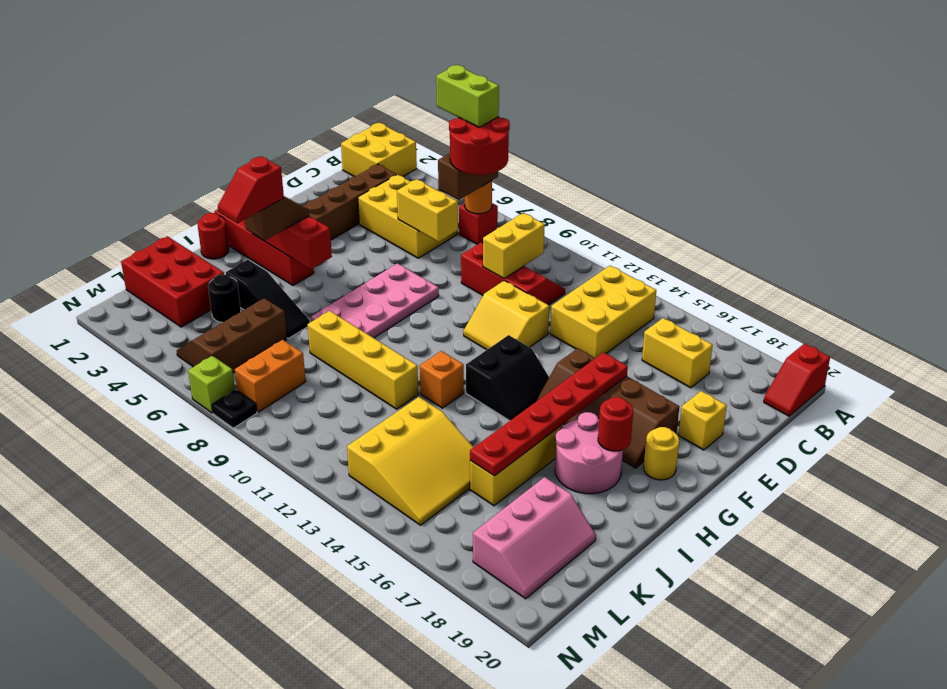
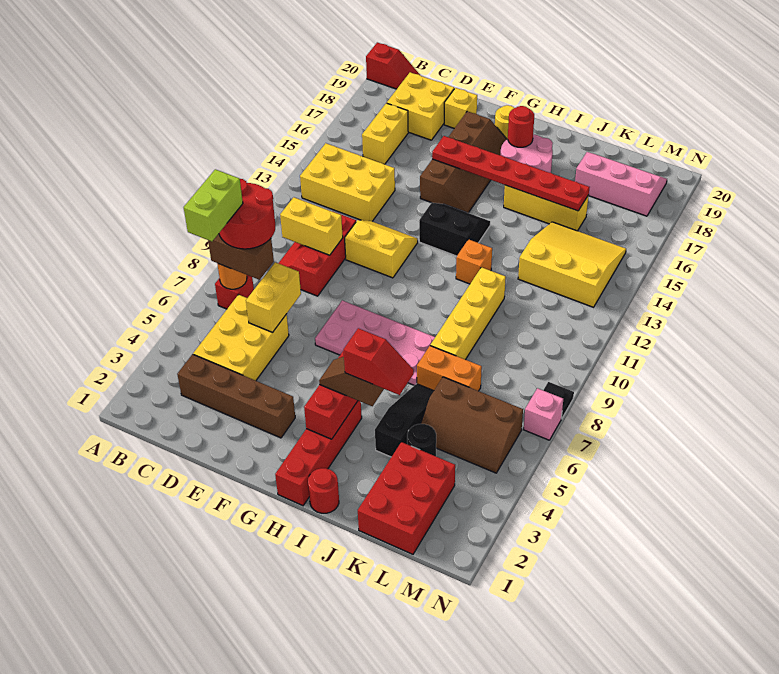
yellow brick A1:B2 level 1 -> yellow brick C18:D19 level 1
yellow slope E11:F12 level 1 top E -> yellow slope E11:F12 level 1 top 11
orange brick L8:M8 level 1 -> orange brick J7:K7 level 1
lime brick N7 level 1 -> pink brick N7 level 1

